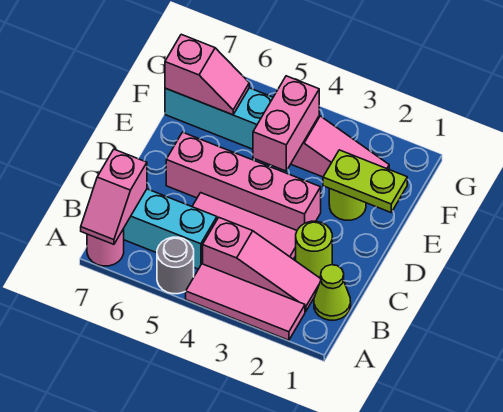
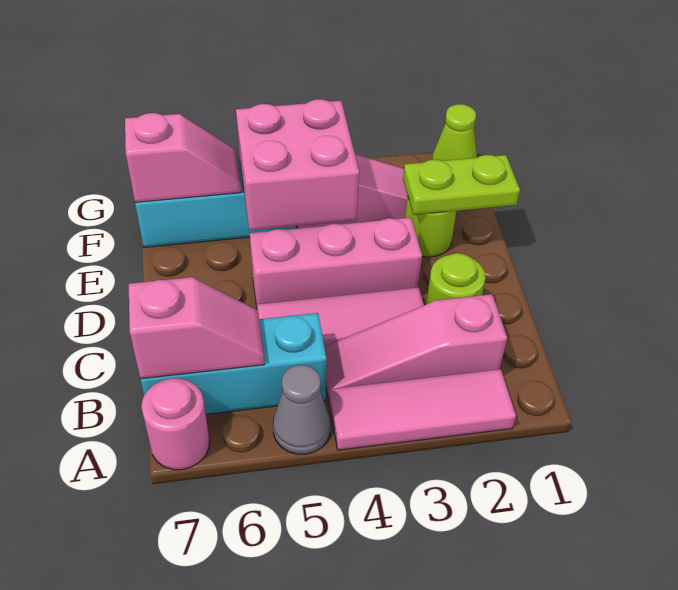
grey round brick A5 level 1 -> grey cone A5 level 1
pink slope A7:B7 level 2 top B -> pink slope B6:B7 level 2 top 7
lime cone B1 level 1 -> lime cone G1 level 1
pink slope B2:B4 level 1 top 4 -> pink slope B2:B4 level 1 top 2
pink brick D3:D6 level 1 -> pink brick D3:D5 level 1
pink brick E4:F4 level 2 -> pink brick E4:F5 level 2

